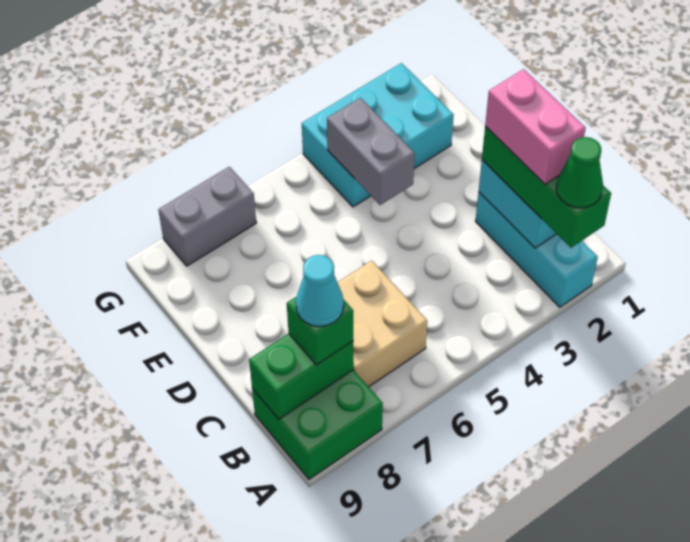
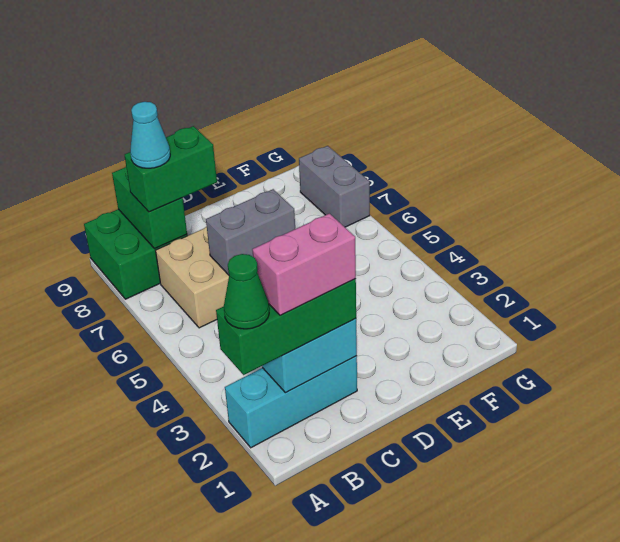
green brick B8 level 3 -> green brick B8:C8 level 3
grey brick E4:F4 level 2 -> grey brick C6:D6 level 2
cyan brick F2:G4 level 1 -> none

